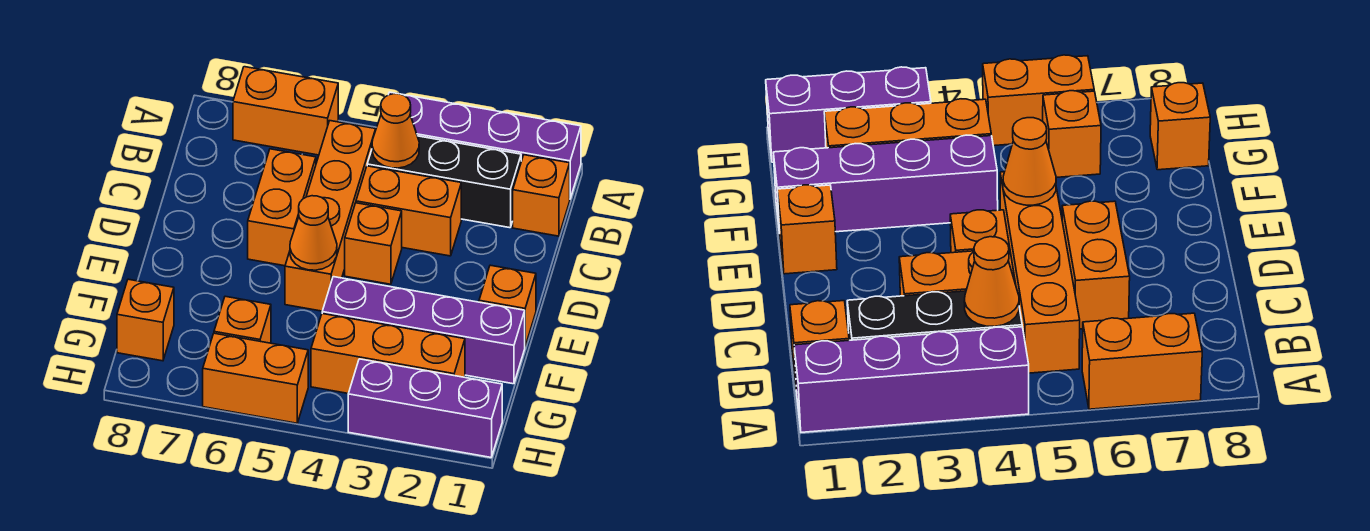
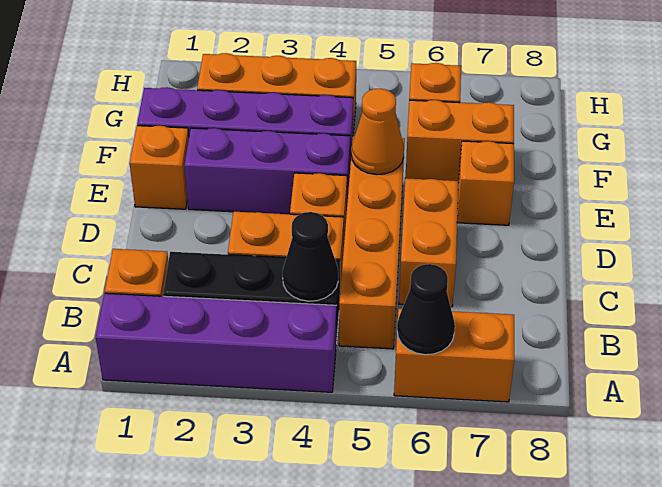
none -> black cone A6 level 2
orange cone B4 level 2 -> black cone B4 level 2
orange brick G8 level 1 -> orange brick E7 level 1
purple brick H1:H3 level 1 -> purple brick E2:E4 level 1
orange brick H5:H6 level 1 -> orange brick F6:F7 level 1

